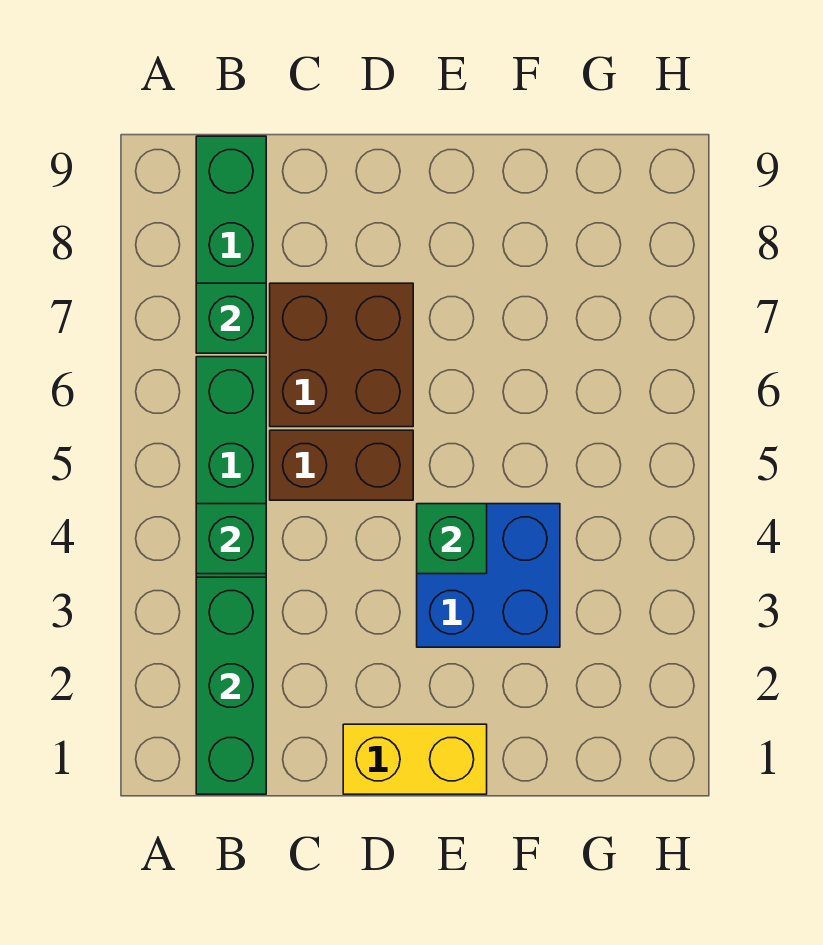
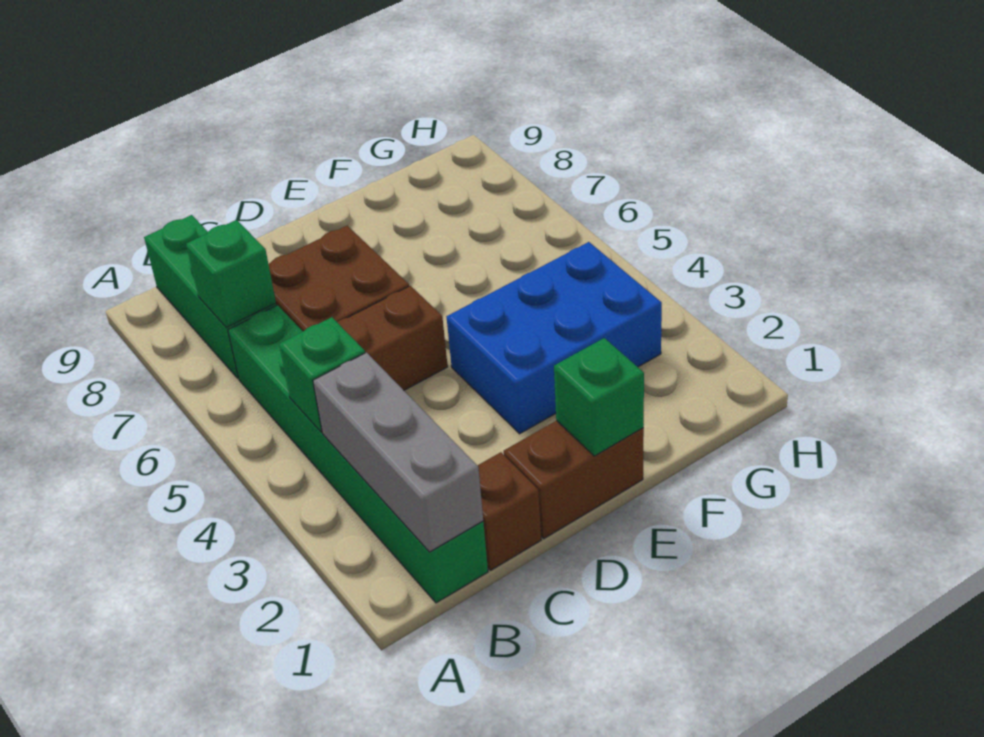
green brick B1:B3 level 2 -> grey brick B1:B3 level 2
none -> brown brick C1 level 1
yellow brick D1:E1 level 1 -> brown brick D1:E1 level 1
blue brick E3:F4 level 1 -> blue brick E3:G4 level 1
green brick E4 level 2 -> green brick E1 level 2

